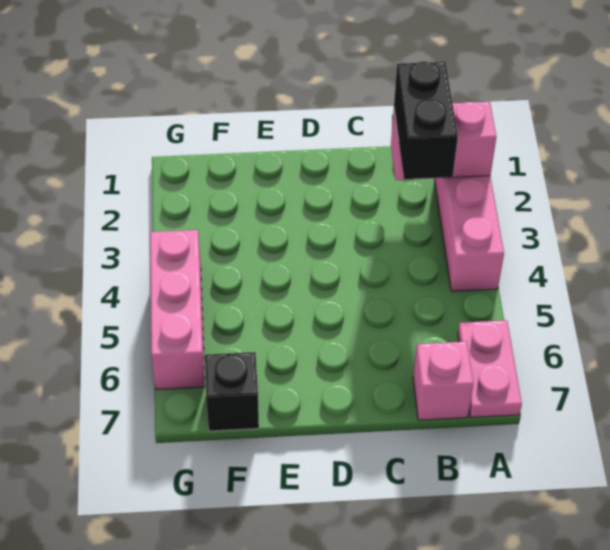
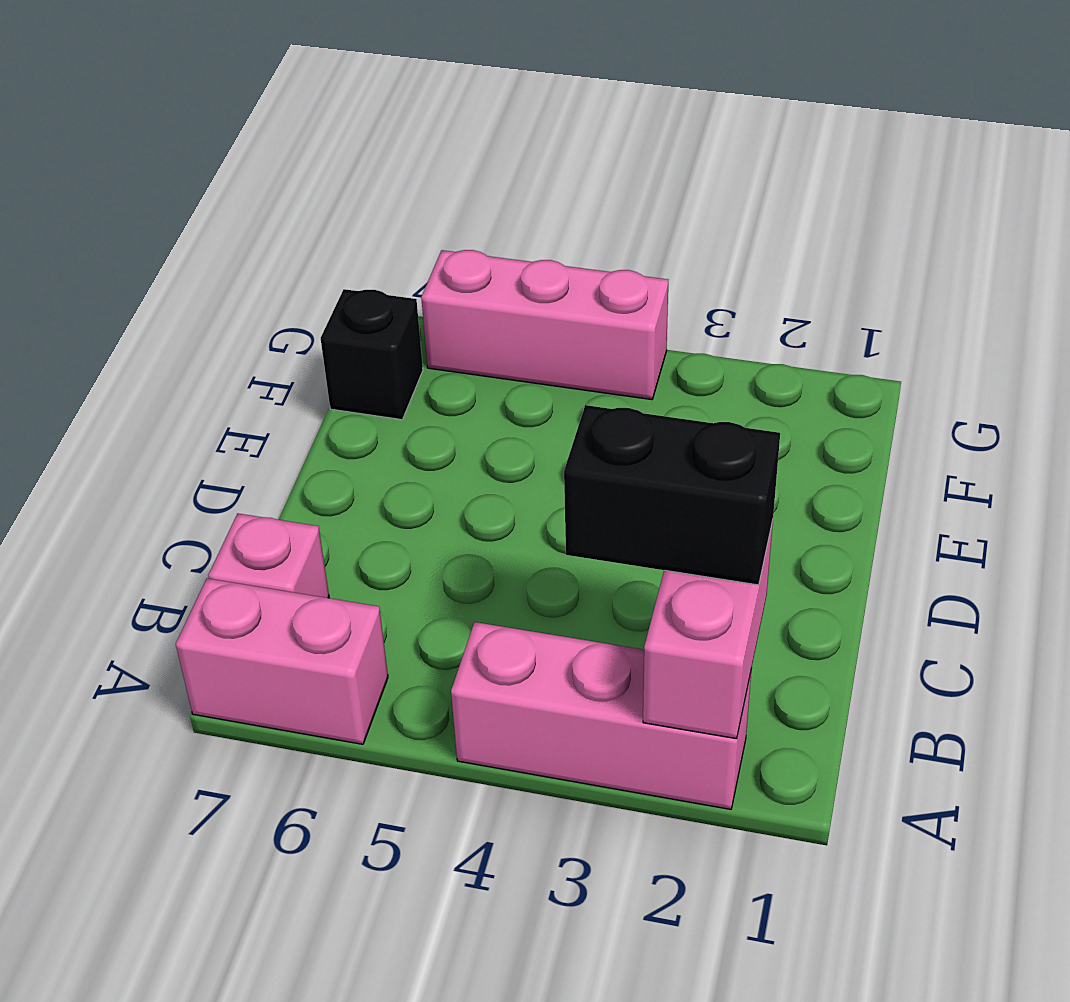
pink plate A6:A7 level 1 -> pink brick A6:A7 level 1

